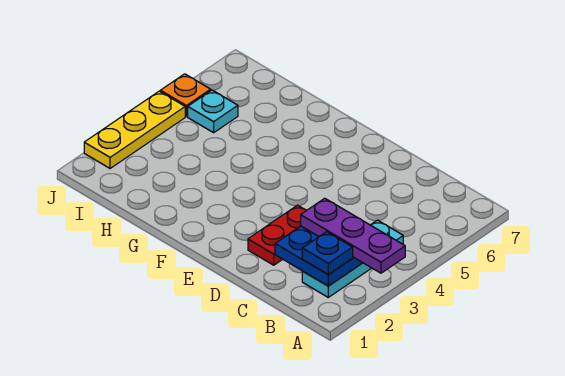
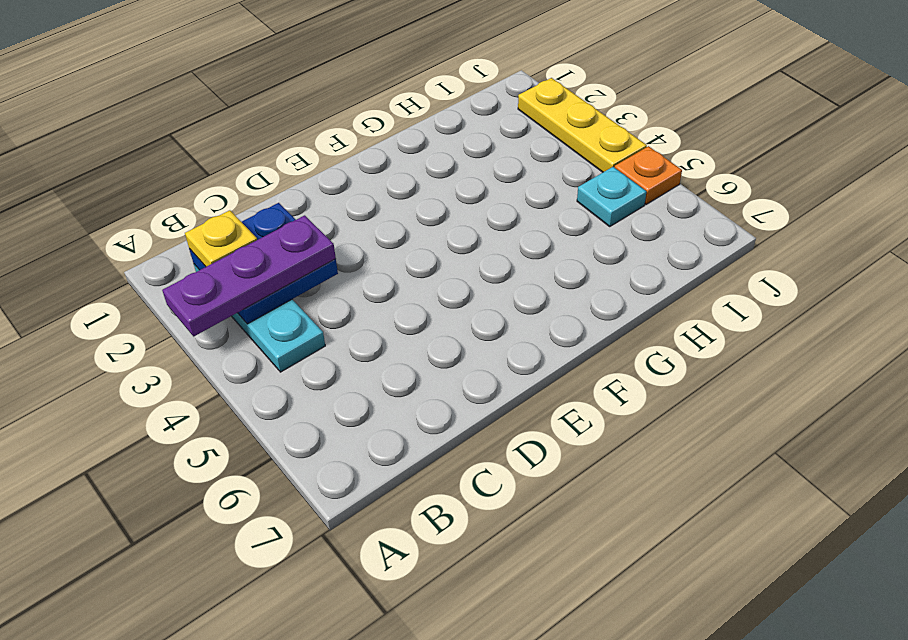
blue plate B2 level 3 -> yellow plate B2 level 3
red plate D2:D3 level 1 -> none

